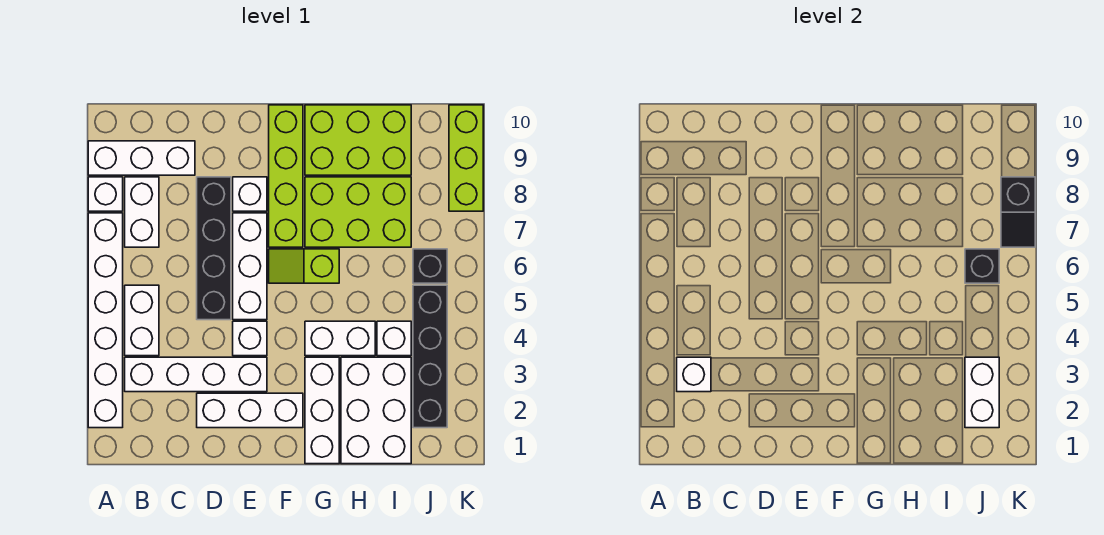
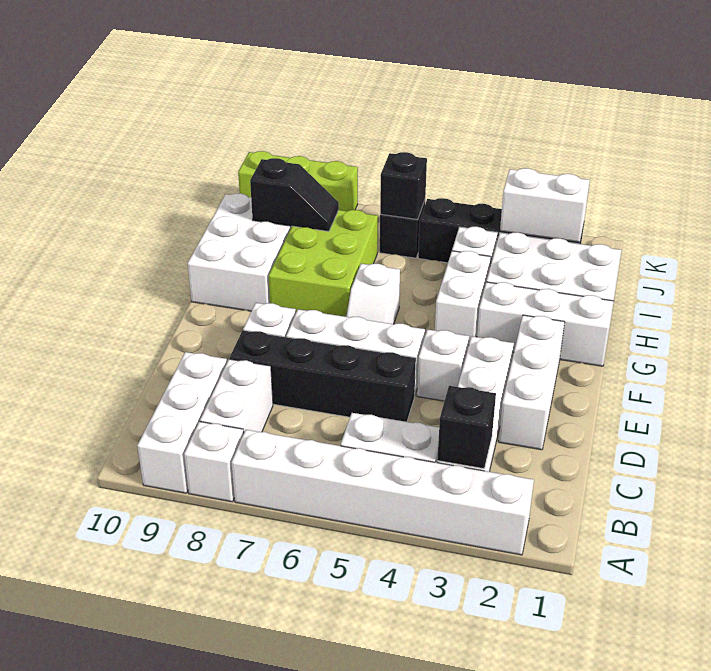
white brick B3 level 2 -> black brick B3 level 2
white brick B7:B8 level 1 -> white brick B8:C8 level 1
lime slope F6:G6 level 1 top G -> white slope F6:G6 level 1 top G
lime brick F7:F10 level 1 -> none
lime brick G9:I10 level 1 -> white brick G9:I10 level 1
black slope K7:K8 level 2 top 8 -> black slope I8:I9 level 2 top 9

